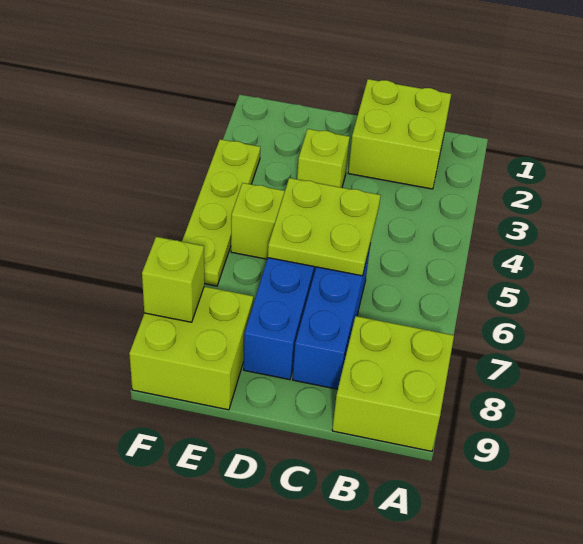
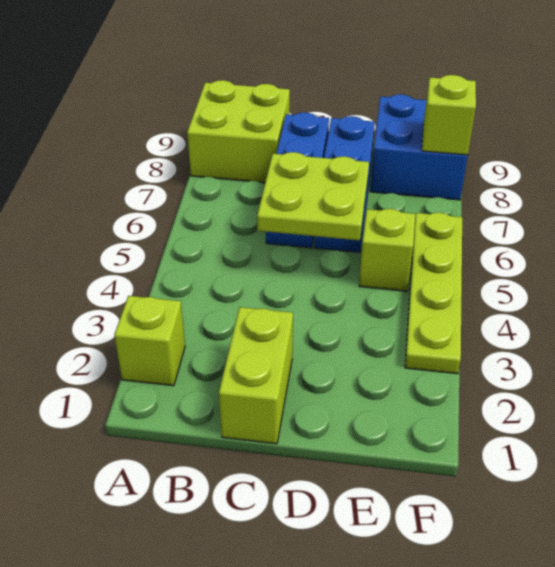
lime brick B1:C2 level 1 -> lime brick C1:C2 level 1
lime brick D3 level 1 -> lime brick A2 level 1
lime brick E8:F9 level 1 -> blue brick E8:F9 level 1

